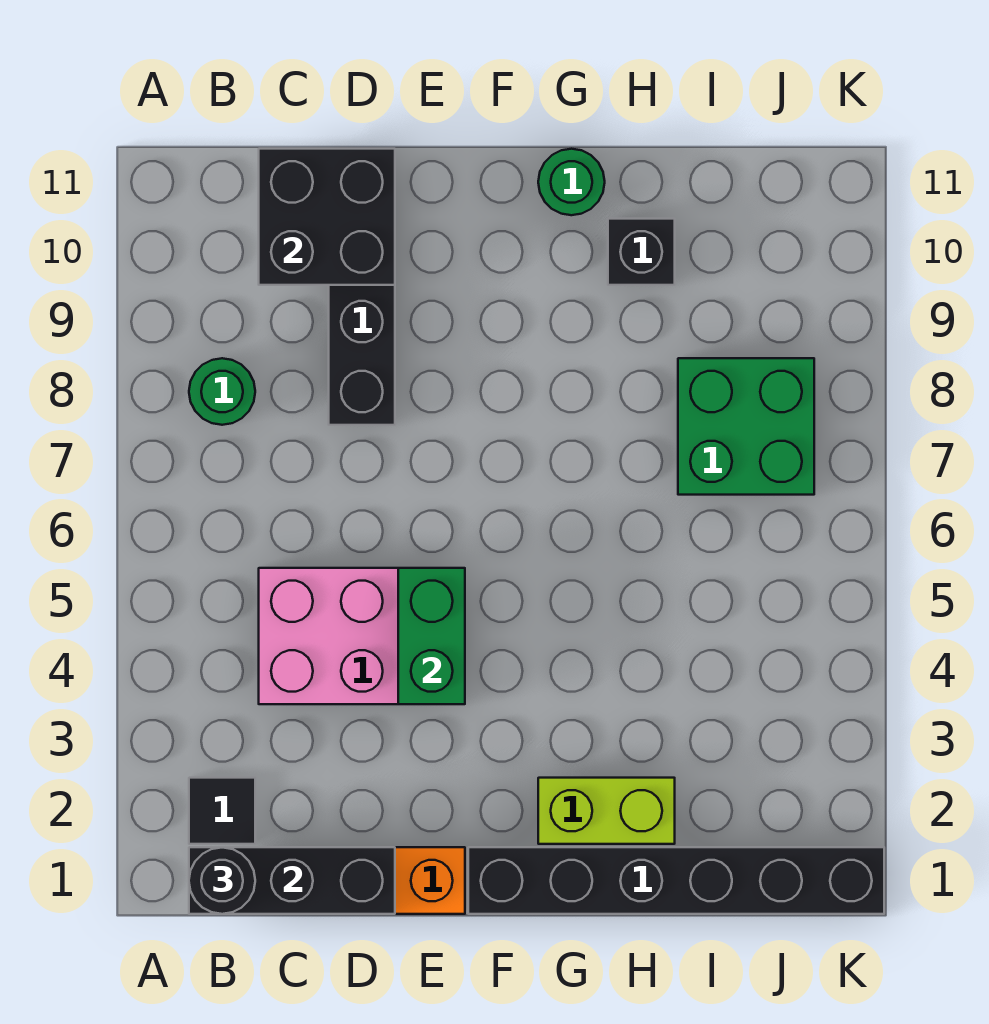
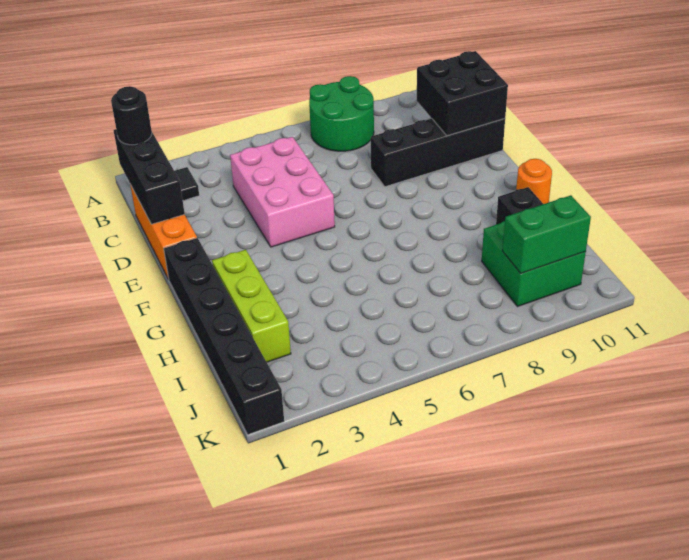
green round brick B8 level 1 -> green round brick A7:B8 level 1
green brick E4:E5 level 2 -> green brick J9:J10 level 2
lime brick G2:H2 level 1 -> lime brick G2:I2 level 1
green round brick G11 level 1 -> orange round brick G11 level 1
green brick I7:J8 level 1 -> green brick I9:J10 level 1

